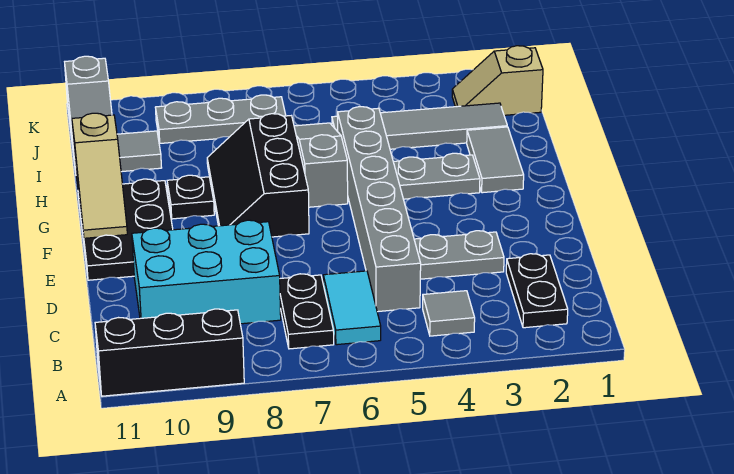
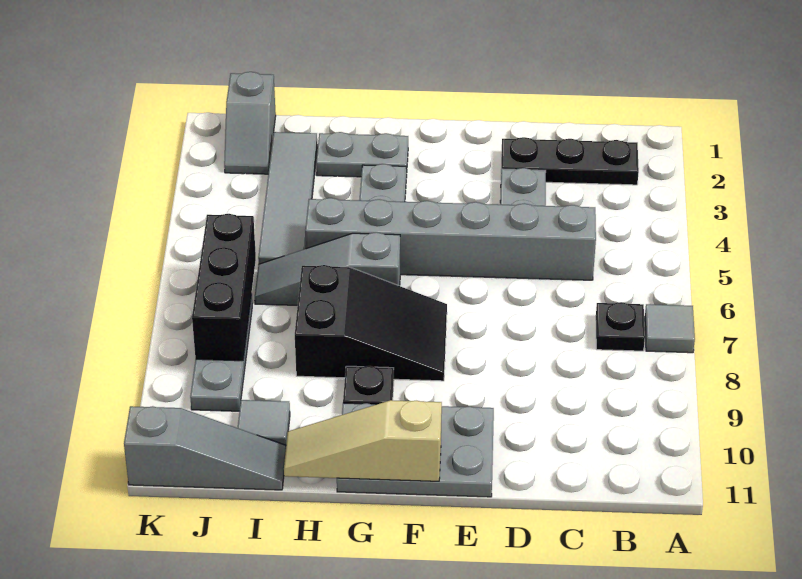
black brick A9:A11 level 1 -> black brick J6:J8 level 2
black plate B2:C2 level 1 -> black plate B2:D2 level 1
grey tile B4 level 1 -> grey tile A7 level 1
cyan tile B6:C6 level 1 -> none
black plate B7:C7 level 1 -> black plate B7 level 1
cyan brick C8:D10 level 1 -> none
black plate E10:G11 level 1 -> grey plate E10:G11 level 1
black slope F7:H8 level 1 top 7 -> black slope F7:H8 level 1 top H
tan slope F11:H11 level 2 top H -> tan slope F11:H11 level 2 top F
grey tile G2:H2 level 1 -> grey plate G2:H2 level 1
tan slope J1:J2 level 1 top 1 -> grey slope J1:J2 level 1 top 1

